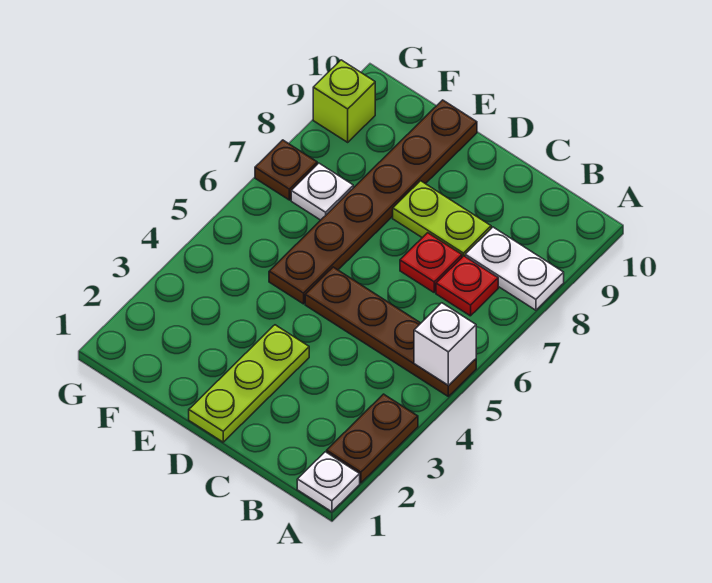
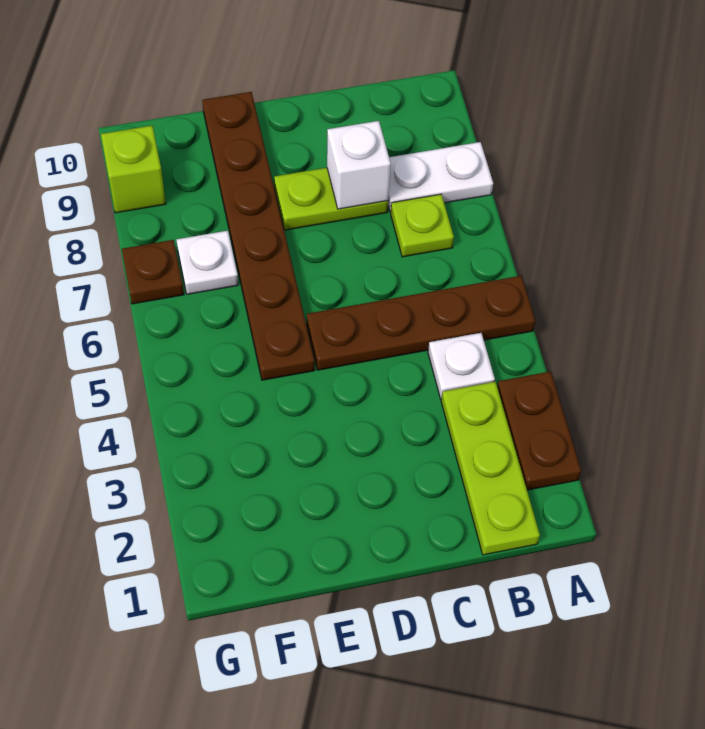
white plate A1 level 1 -> white plate B4 level 1
white brick A5 level 2 -> white brick C8 level 2
red plate B7 level 1 -> lime plate B7 level 1
red plate C7 level 1 -> none
lime plate D1:D3 level 1 -> lime plate B1:B3 level 1

